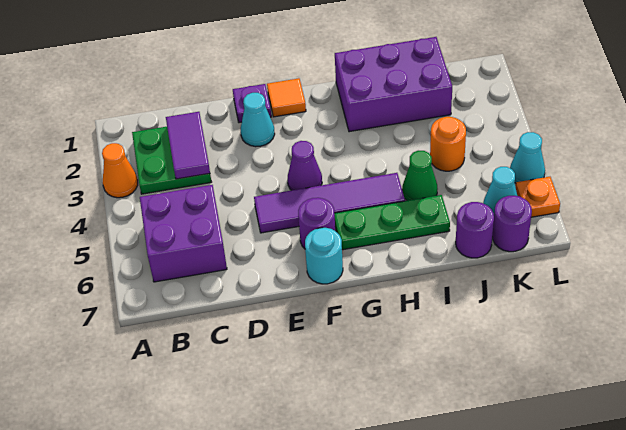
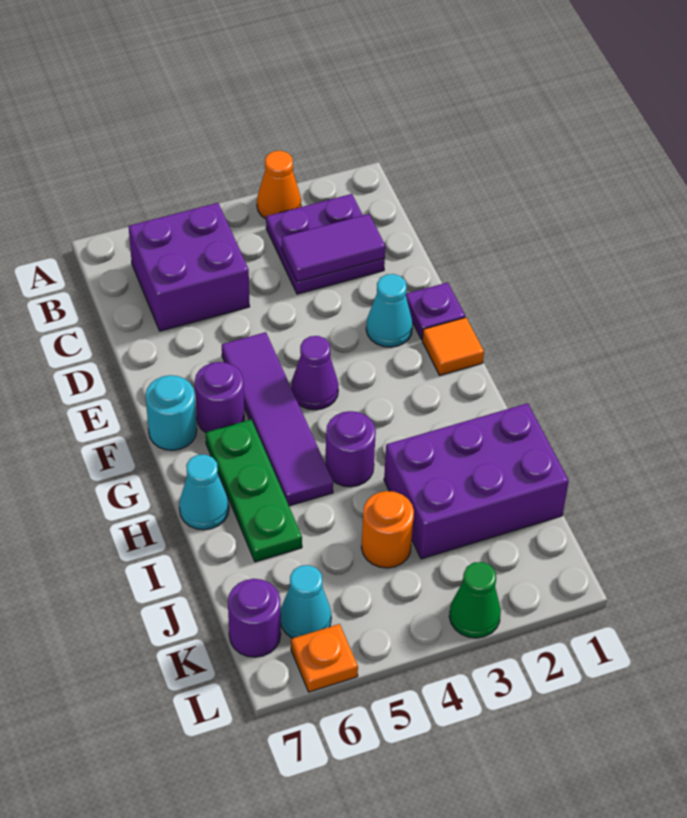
green plate B2:C3 level 1 -> purple plate B2:C3 level 1
purple brick H1:J2 level 1 -> purple brick I1:J3 level 1
green cone I5 level 1 -> green cone L3 level 1
purple round brick J7 level 1 -> purple round brick H4 level 1
cyan cone L5 level 1 -> cyan cone H7 level 1

